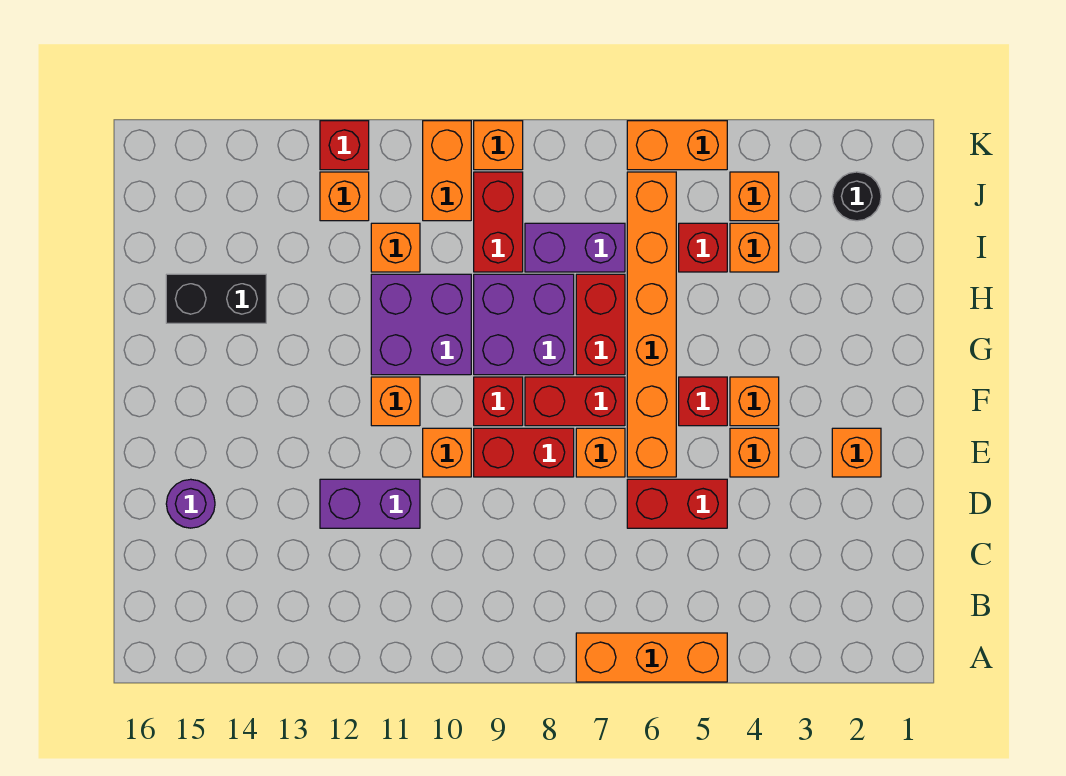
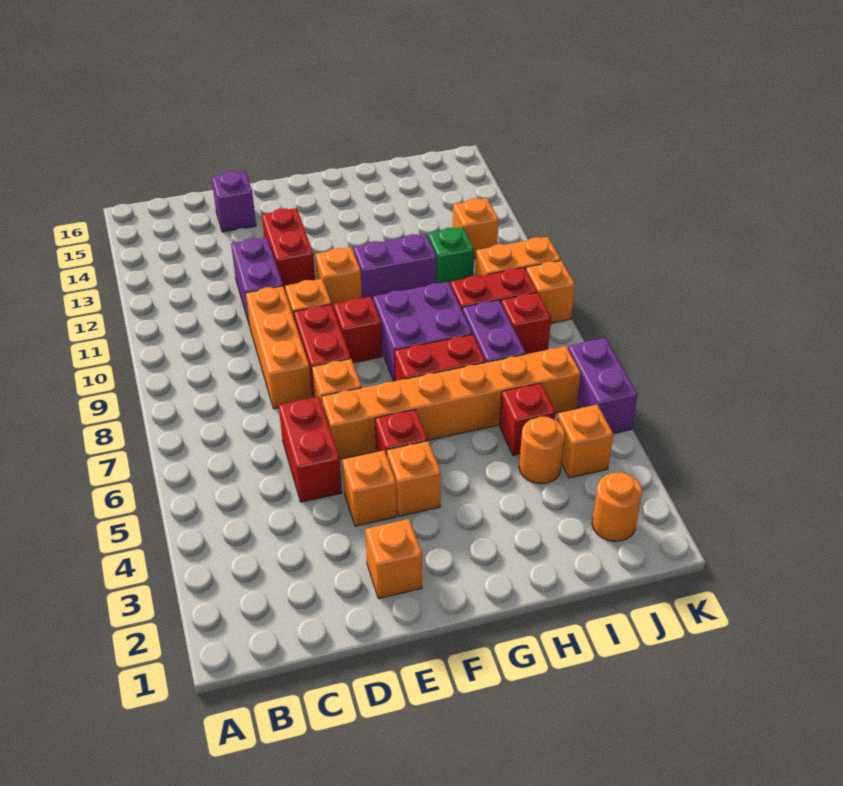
orange brick A5:A7 level 1 -> orange brick D8:D10 level 1
purple round brick D15 level 1 -> purple brick D15 level 1
red brick F7:F8 level 1 -> red brick E12:E13 level 1
purple brick G10:H11 level 1 -> purple brick G11:H11 level 1
black brick H14:H15 level 1 -> none
orange brick I4 level 1 -> orange round brick I4 level 1
orange brick I11 level 1 -> green brick I11 level 1
black round brick J2 level 1 -> orange round brick J2 level 1
orange brick K5:K6 level 1 -> purple brick K5:K6 level 1
red brick K12 level 1 -> red brick J8 level 1

